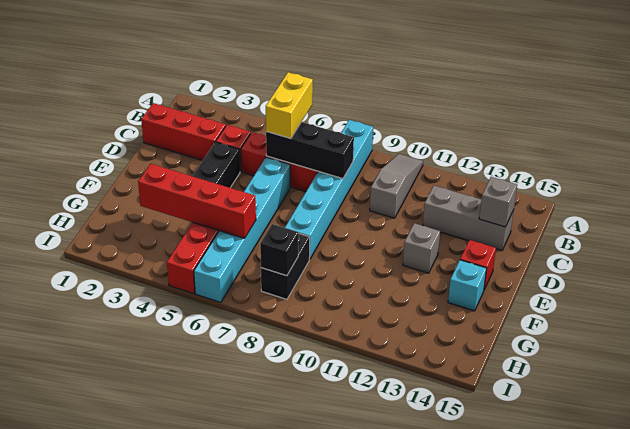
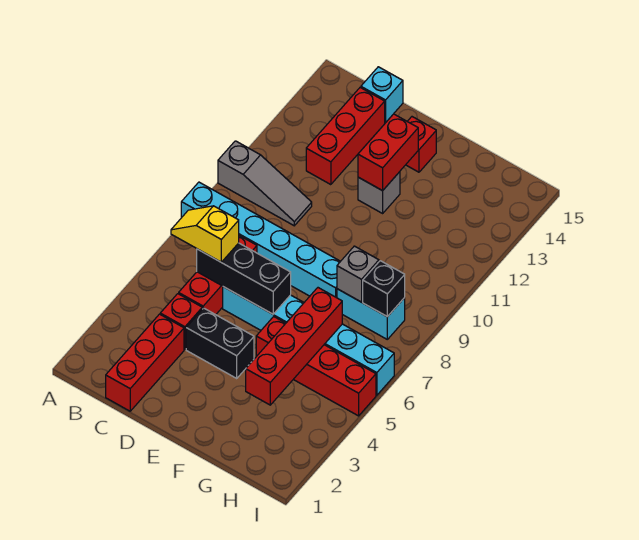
grey slope A10:C10 level 1 top C -> grey slope A10:C10 level 1 top A
yellow brick B6:C6 level 3 -> yellow slope B6:C6 level 3 top C
black brick C6:C8 level 2 -> black brick C6:E6 level 2
grey brick C12:C14 level 1 -> red brick C12:C14 level 1
grey brick C14 level 2 -> grey brick G8 level 2
none -> red brick E12:E13 level 2
cyan brick F14 level 1 -> cyan brick C15 level 1
black brick G8:H8 level 1 -> cyan brick G8:H8 level 1

